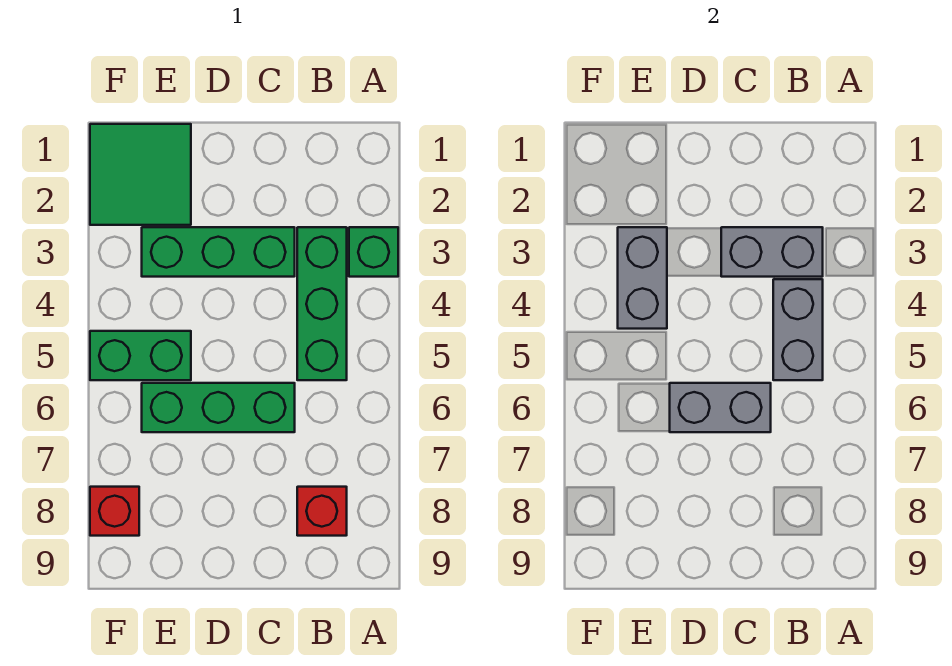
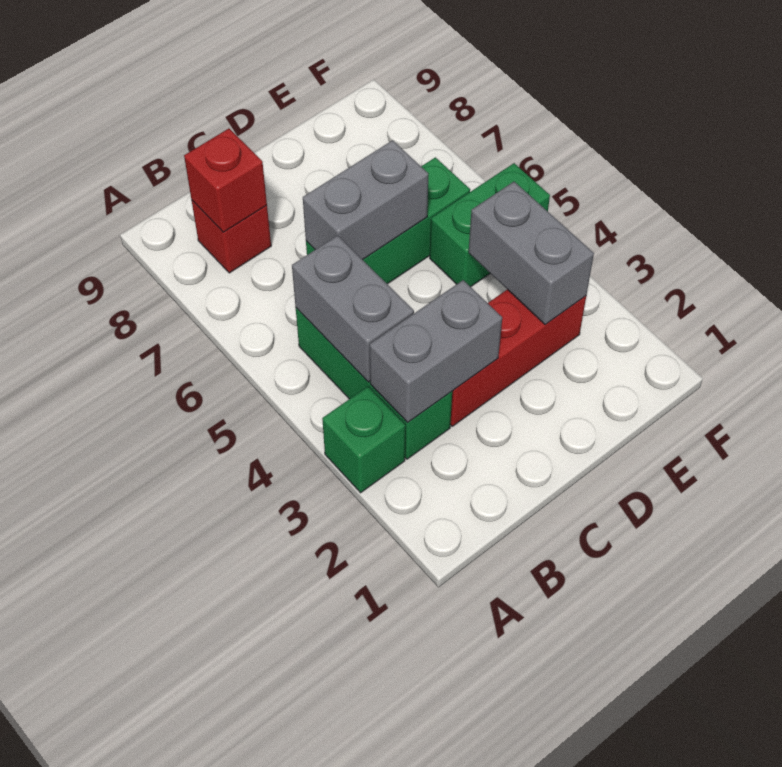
green brick C3:E3 level 1 -> red brick C3:E3 level 1
green tile E1:F2 level 1 -> none
red brick F8 level 1 -> red brick B8 level 2

